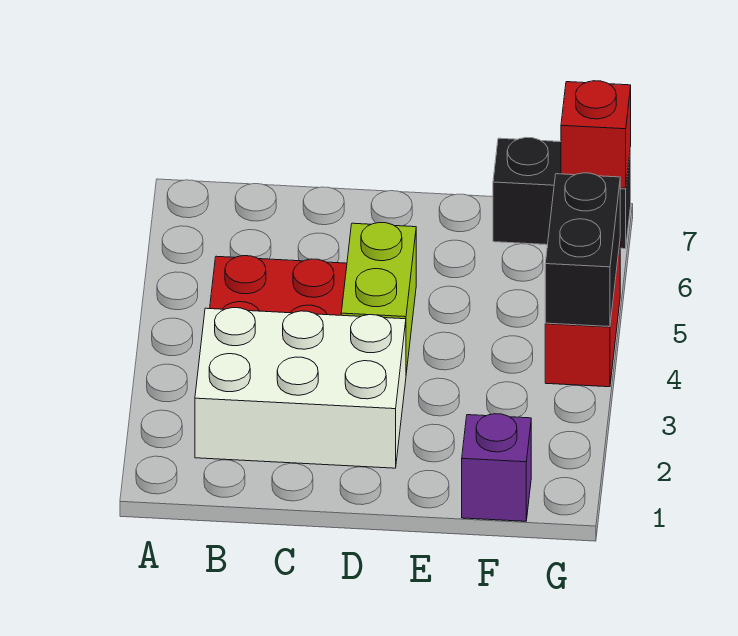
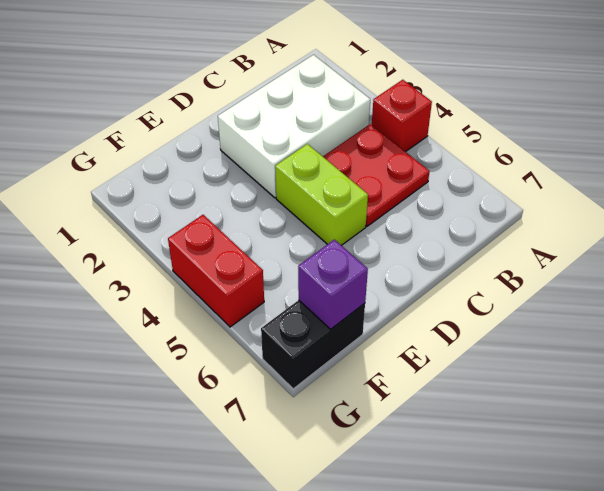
purple brick F1 level 1 -> purple brick F7 level 2
black brick G4:G5 level 2 -> none
red brick G7 level 2 -> red brick A4 level 1

